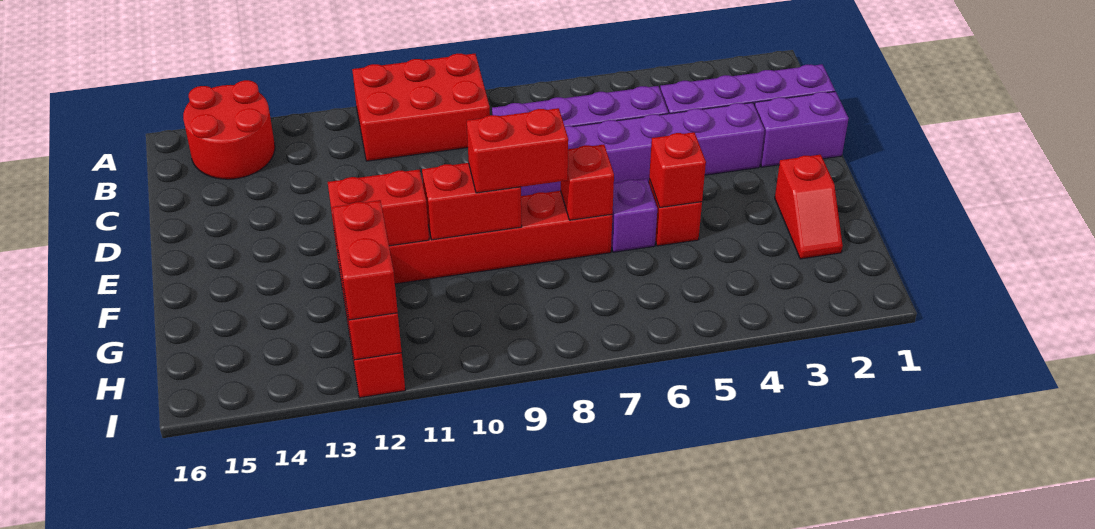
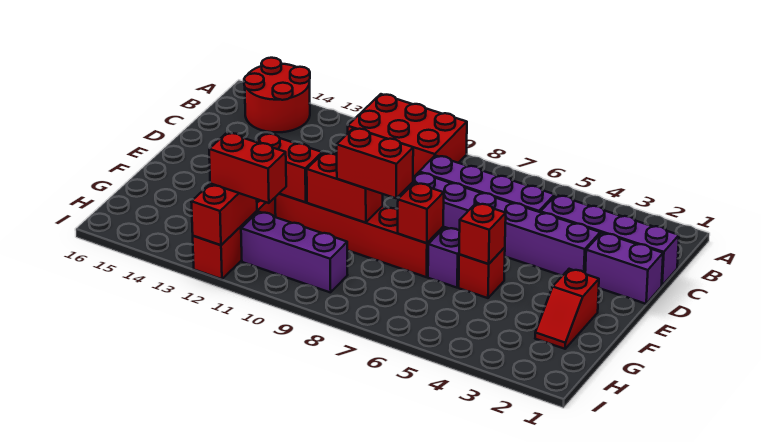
none -> purple brick H9:H11 level 1
red brick H12:I12 level 3 -> red brick H11:H12 level 3

